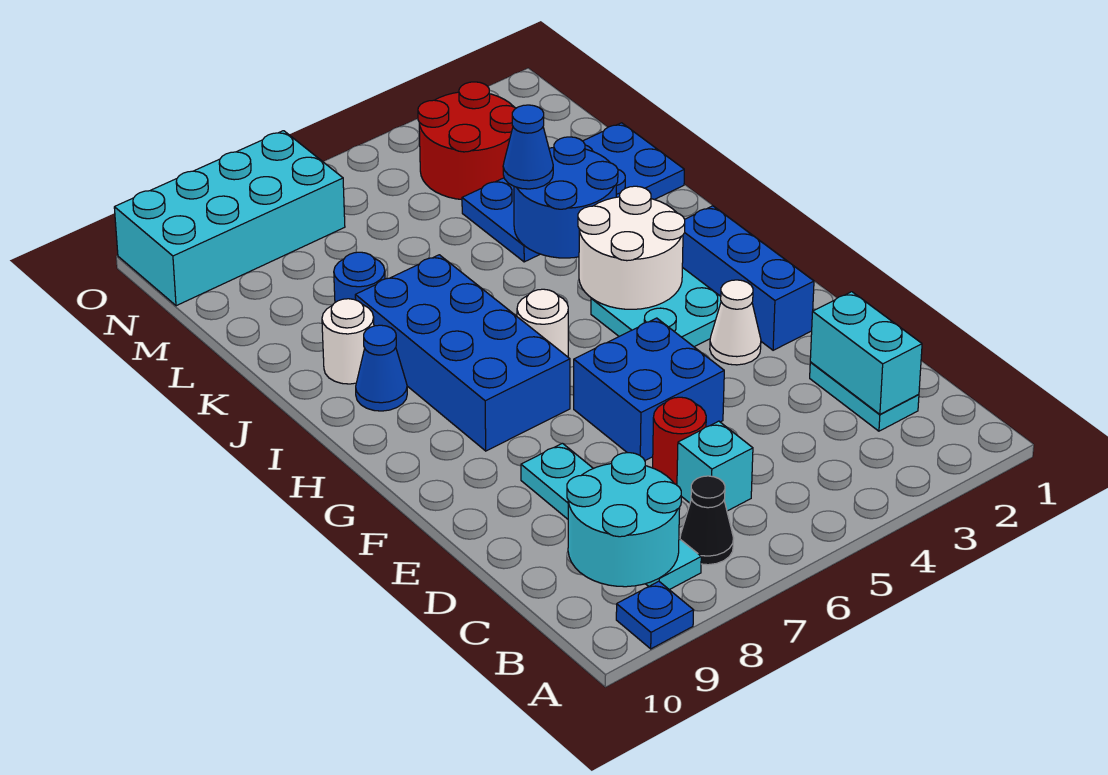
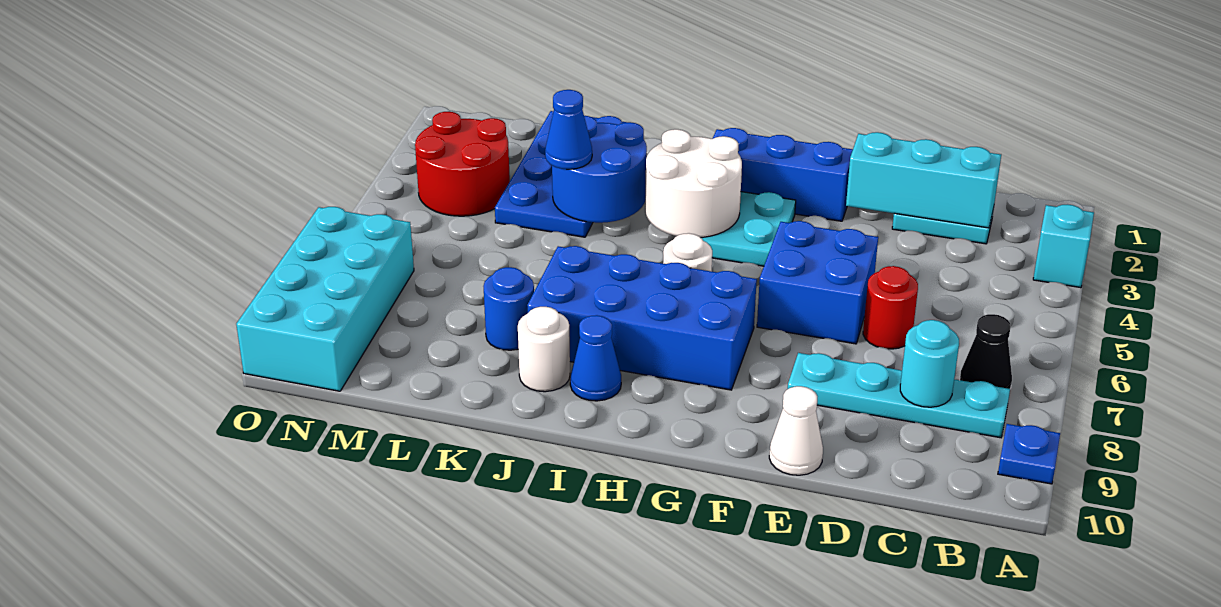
cyan round brick B8:C9 level 2 -> cyan round brick C8 level 2
cyan brick C2:D2 level 2 -> cyan brick C2:E2 level 2
cyan brick C6 level 1 -> cyan brick A3 level 1
white cone F3 level 1 -> white cone E10 level 1

